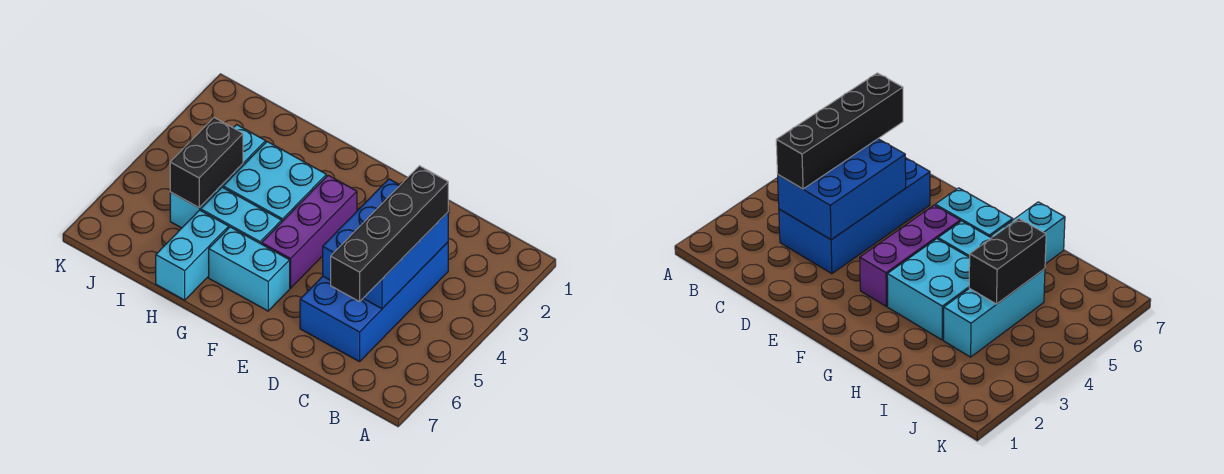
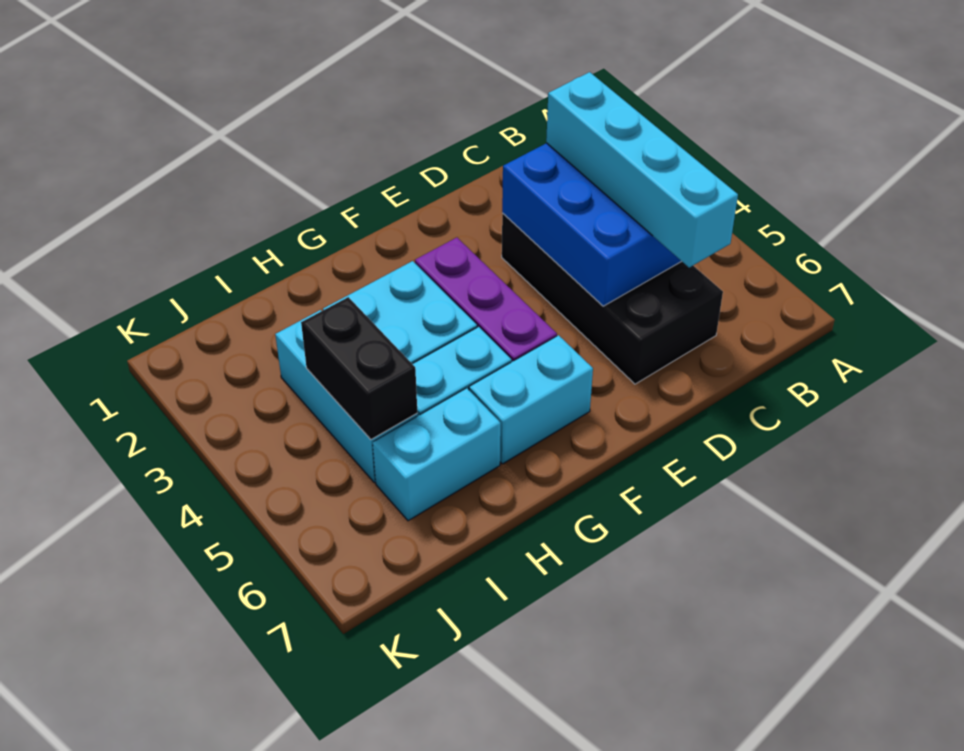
blue brick C3:D6 level 1 -> black brick C3:D6 level 1
black brick C3:C6 level 3 -> cyan brick C3:C6 level 3
cyan brick H6:H7 level 1 -> cyan brick H6:I6 level 1

